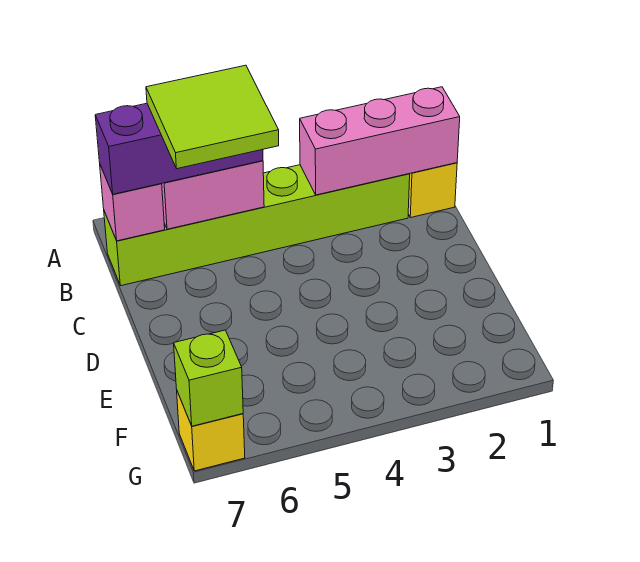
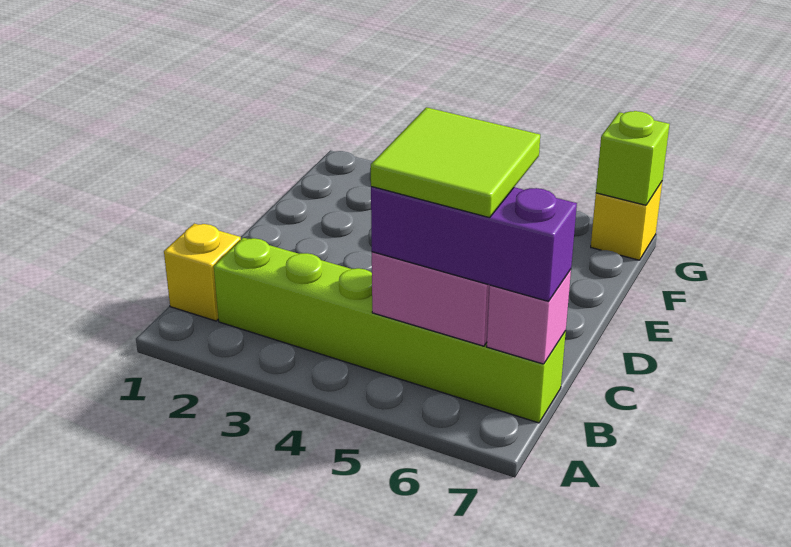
pink brick B1:B3 level 2 -> none

